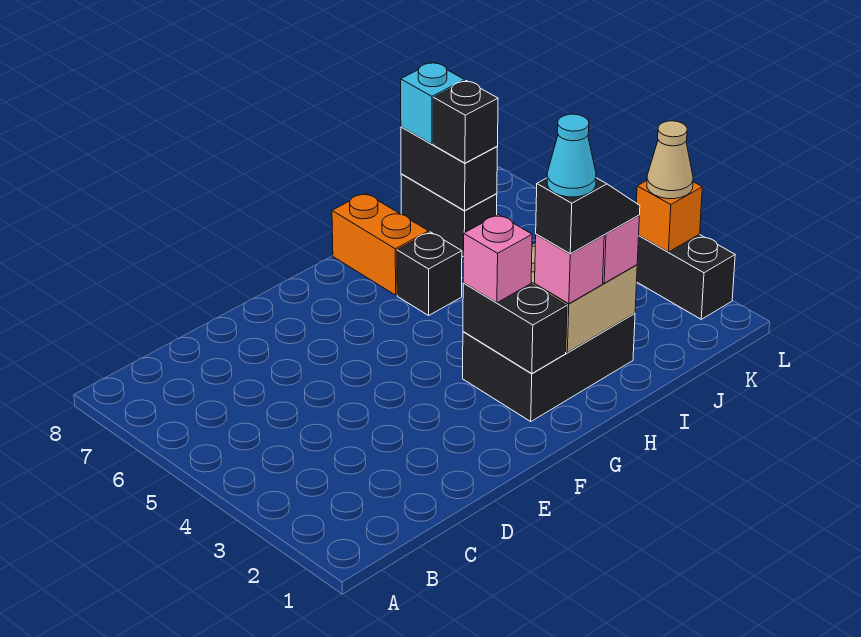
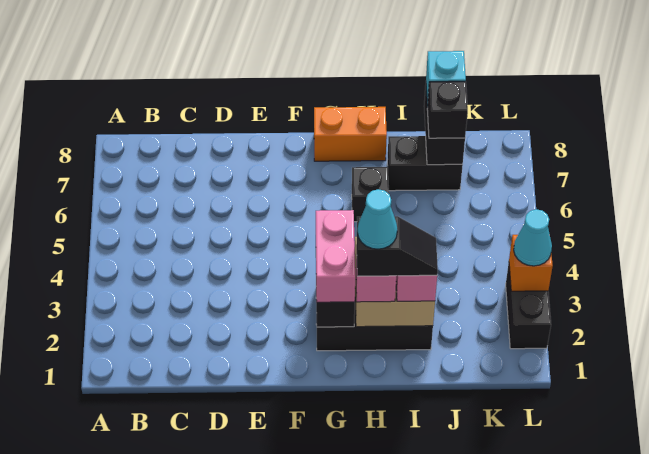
pink brick G3 level 3 -> pink brick G2:G3 level 3
orange brick H7:H8 level 1 -> orange brick G8:H8 level 1
black brick J7:J8 level 1 -> black brick I7:J7 level 1
tan cone L3 level 3 -> cyan cone L3 level 3

